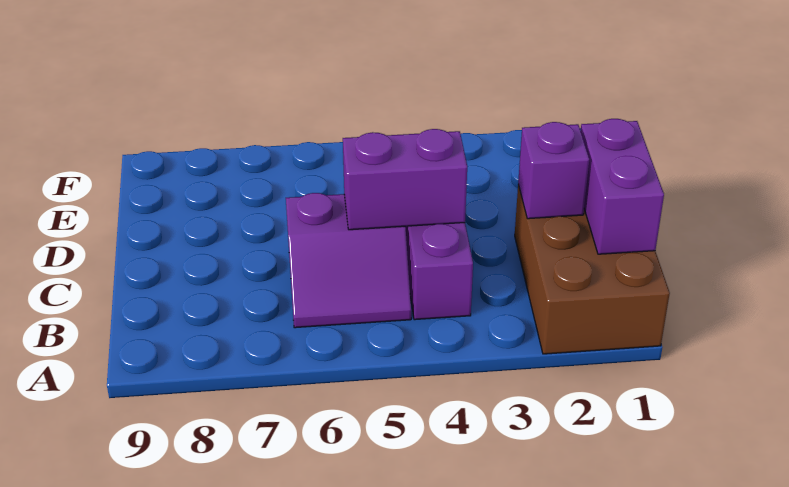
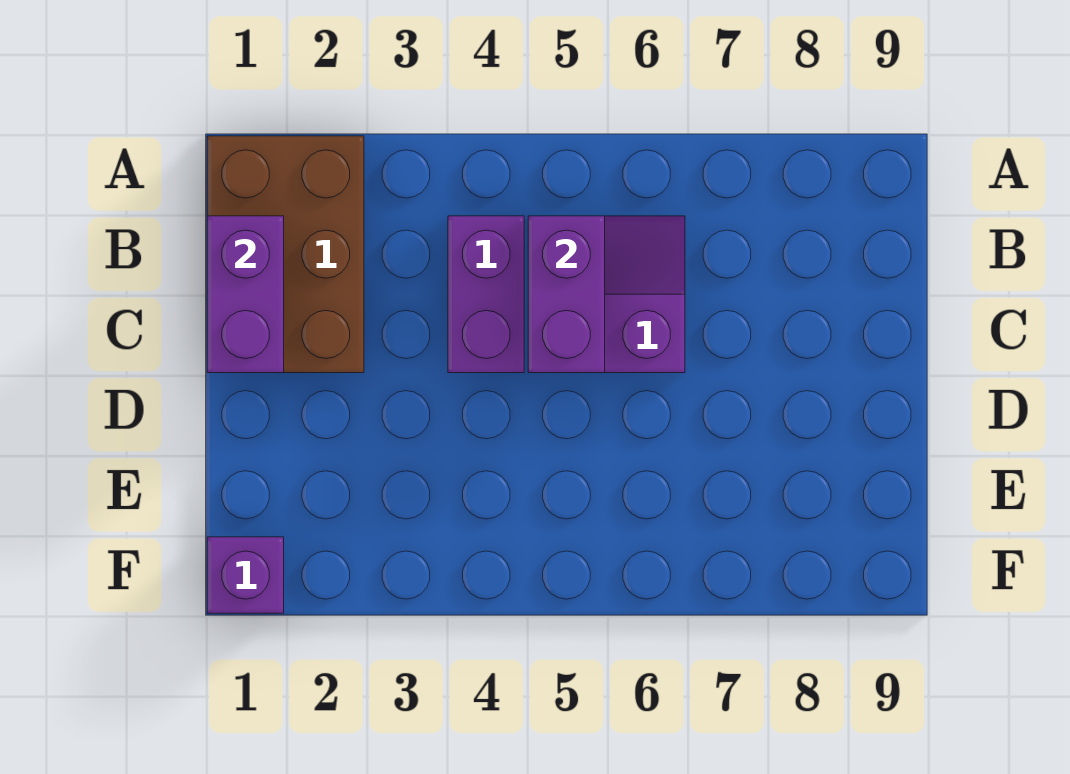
purple brick C2 level 2 -> purple brick F1 level 1
purple brick C4:C5 level 2 -> purple brick B5:C5 level 2

